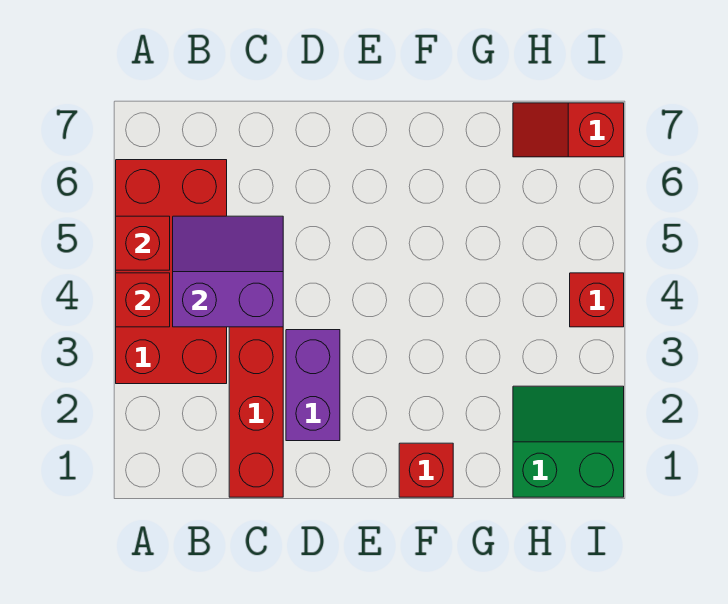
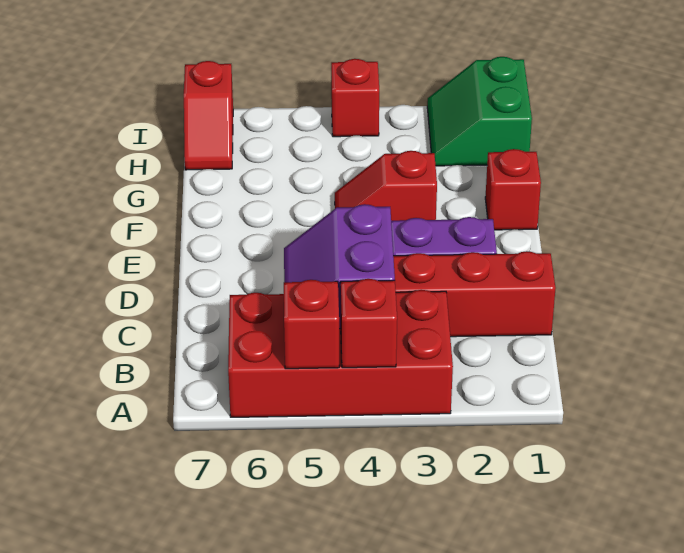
none -> red slope F3:F4 level 1 top 3

